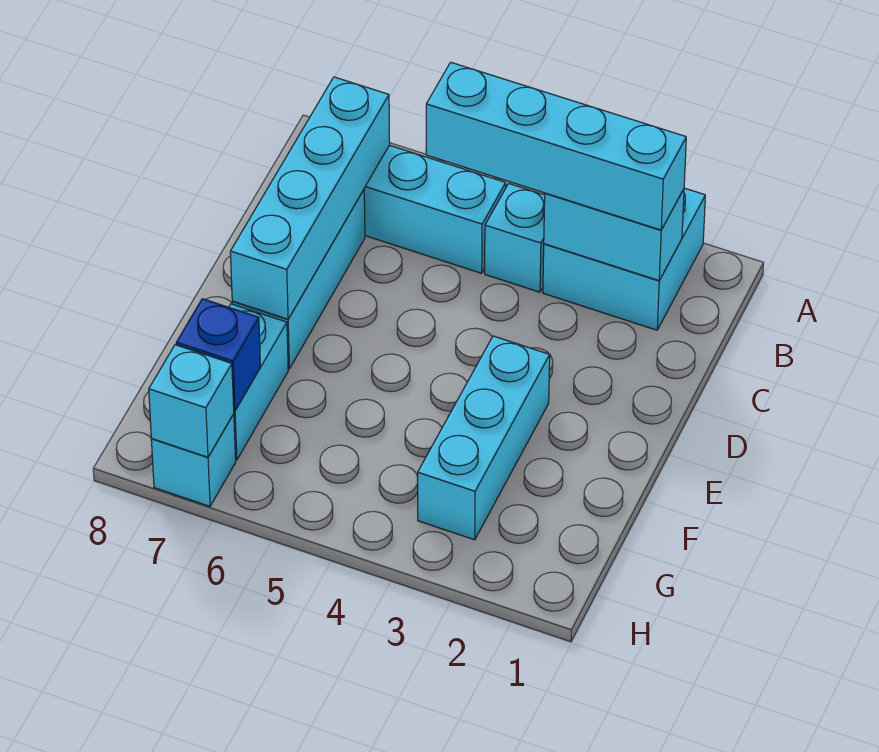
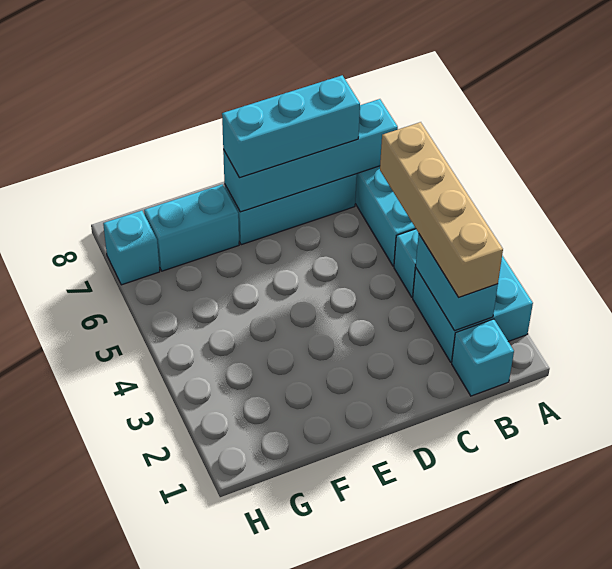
cyan brick B2:B5 level 3 -> tan brick B2:B5 level 3
cyan brick E3:G3 level 1 -> cyan brick C7:E7 level 3
blue brick G7 level 2 -> none
cyan brick H7 level 2 -> cyan brick B1 level 1

